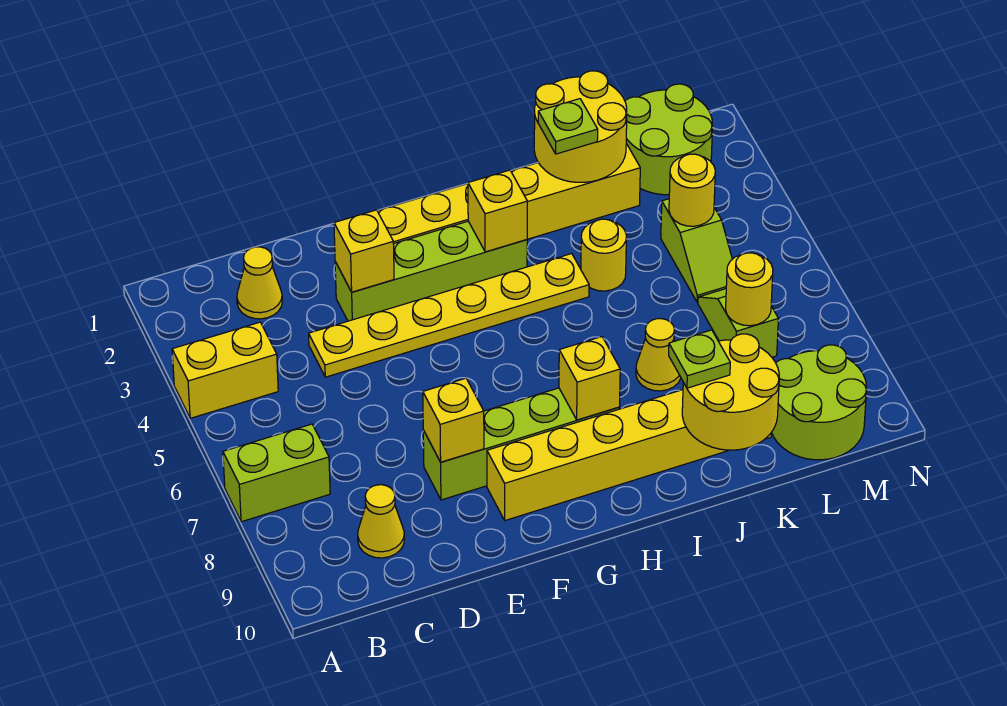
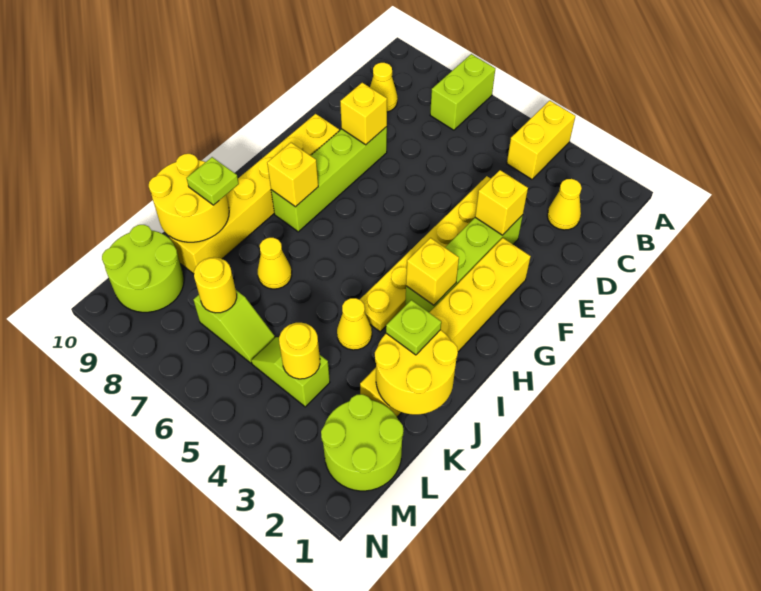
yellow round brick J4 level 1 -> yellow cone J4 level 1

